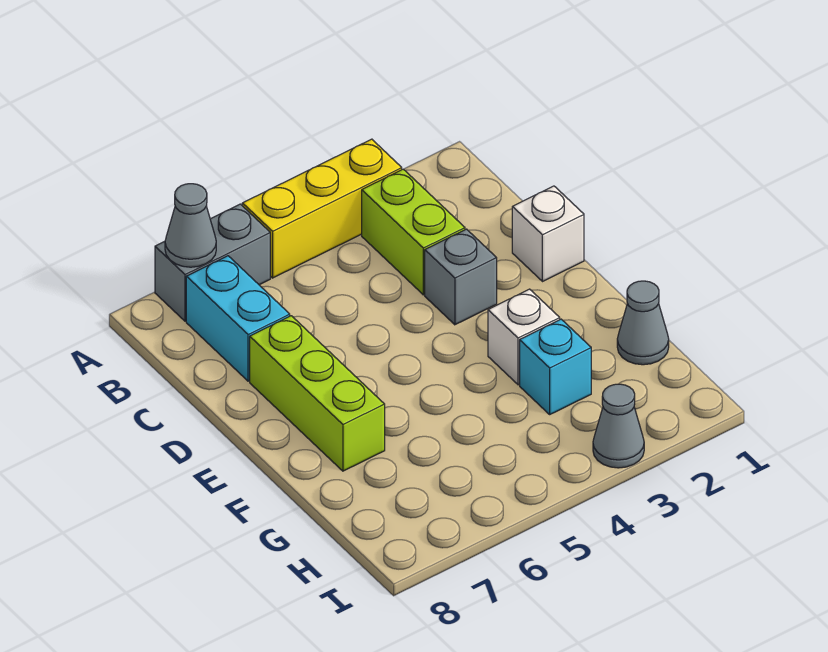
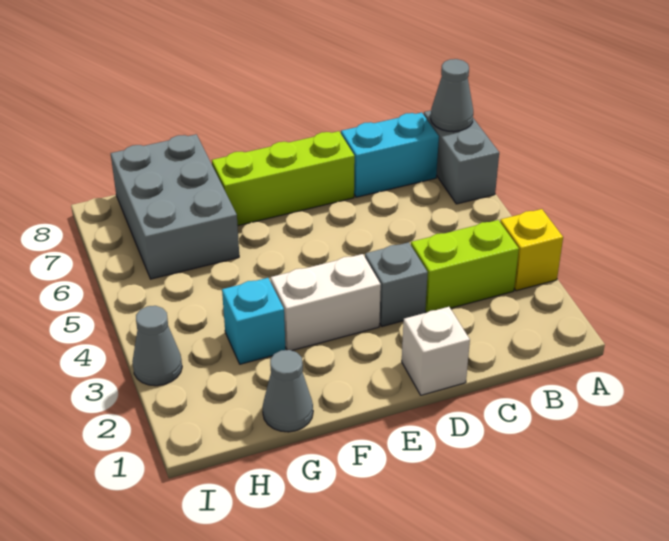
yellow brick A3:A5 level 1 -> yellow brick A3 level 1
white brick F3 level 1 -> white brick E3:F3 level 1
none -> grey brick G6:H8 level 1

